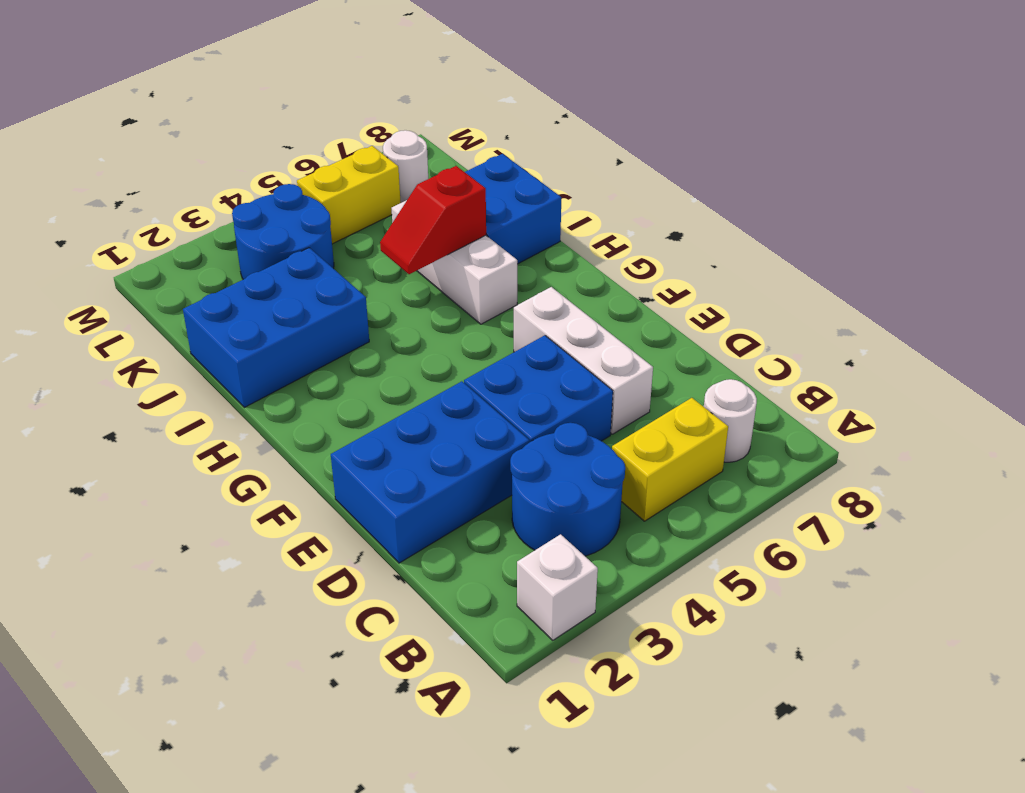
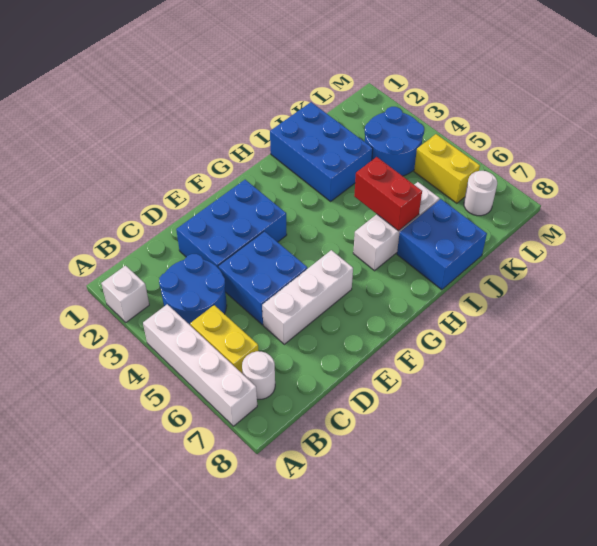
none -> white brick A4:A7 level 1
blue brick D1:E3 level 1 -> blue brick D2:F3 level 1
red slope I5:I6 level 2 top 6 -> red brick I5:I6 level 2

